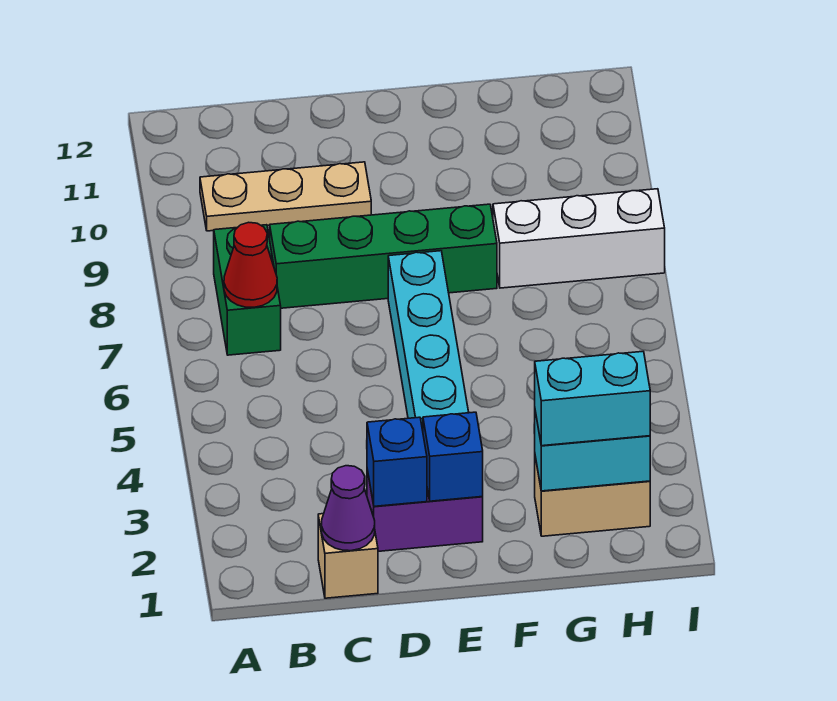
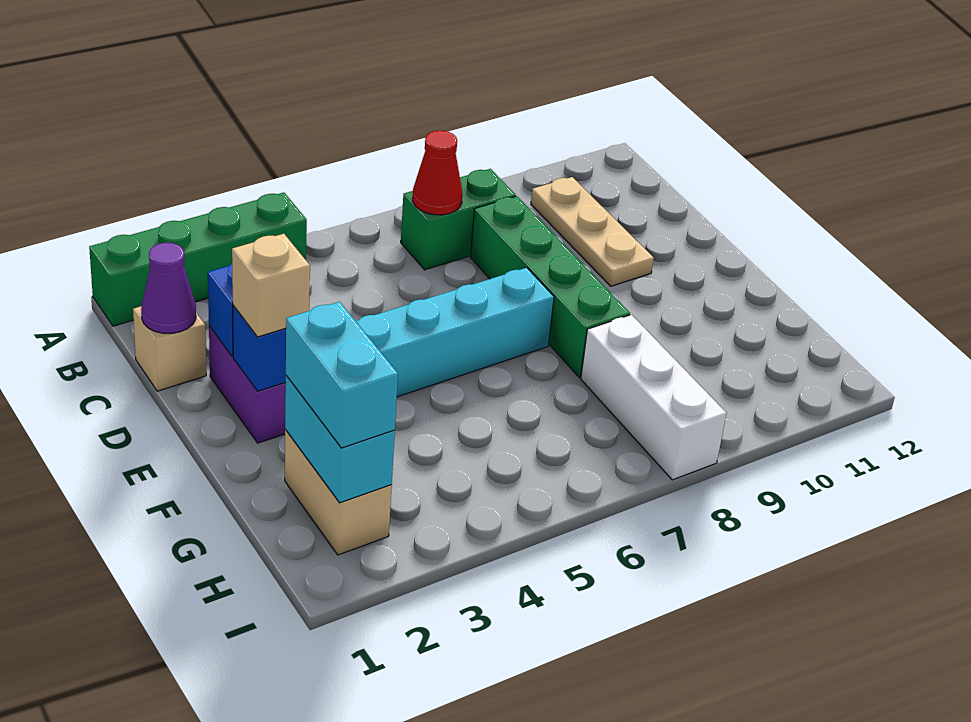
none -> green brick A1:A4 level 1
none -> tan brick E2 level 3

